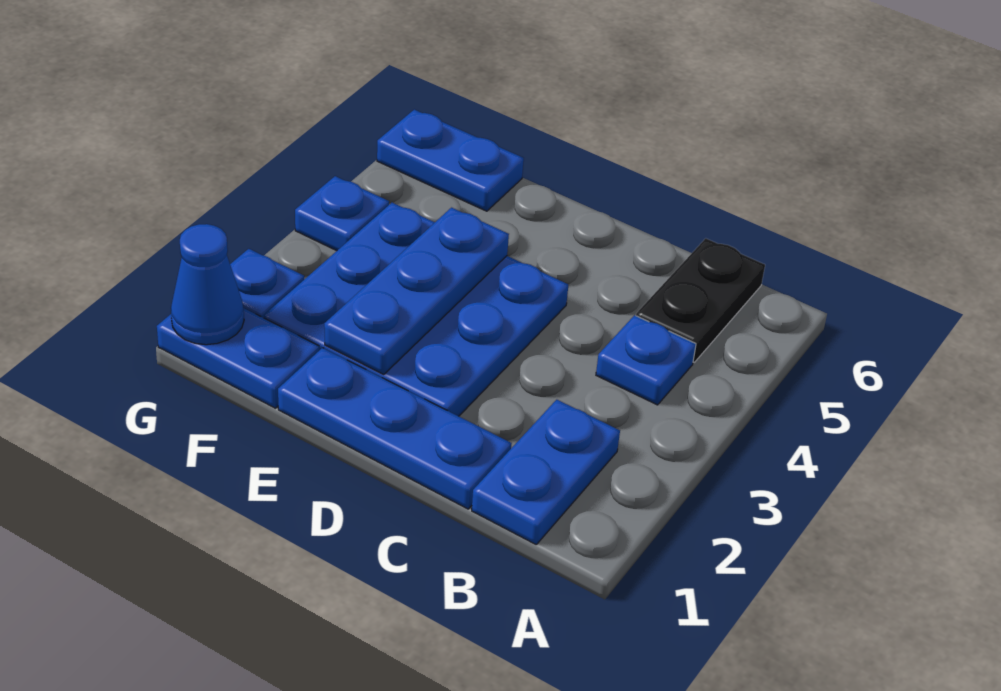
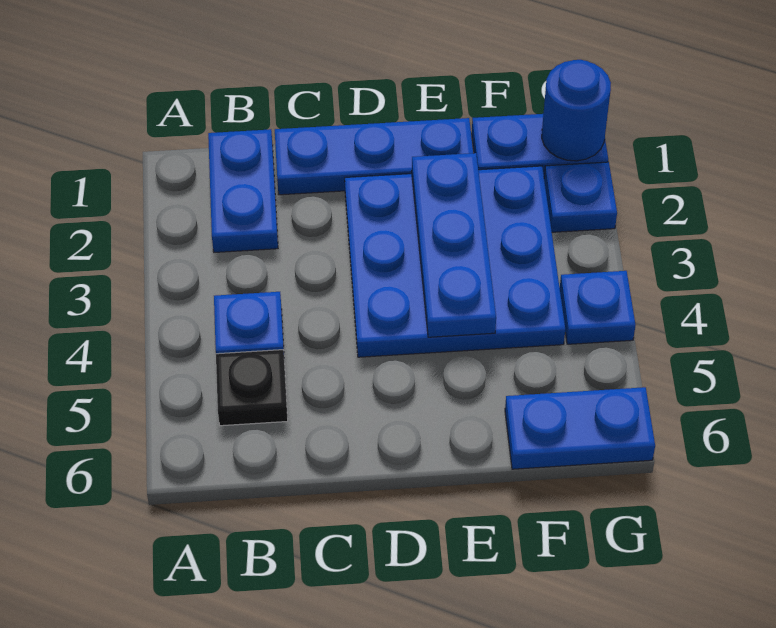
black plate B5:B6 level 1 -> black plate B5 level 1
blue cone G1 level 2 -> blue round brick G1 level 2

